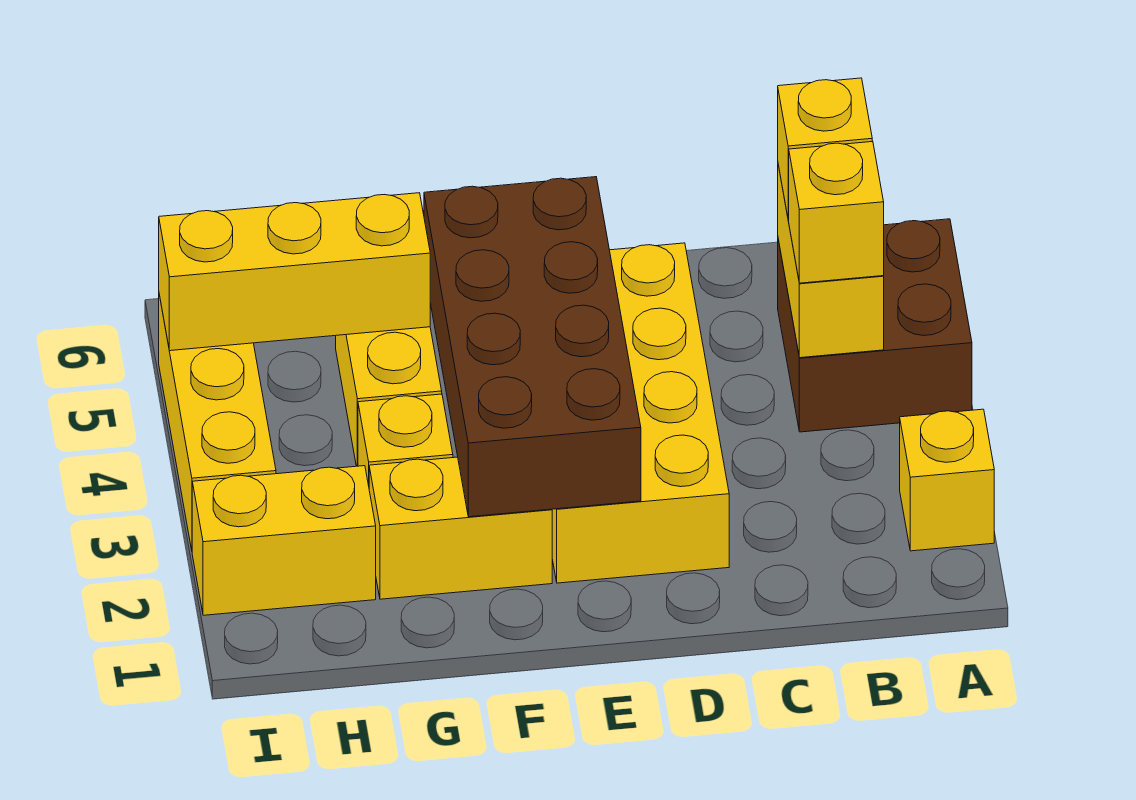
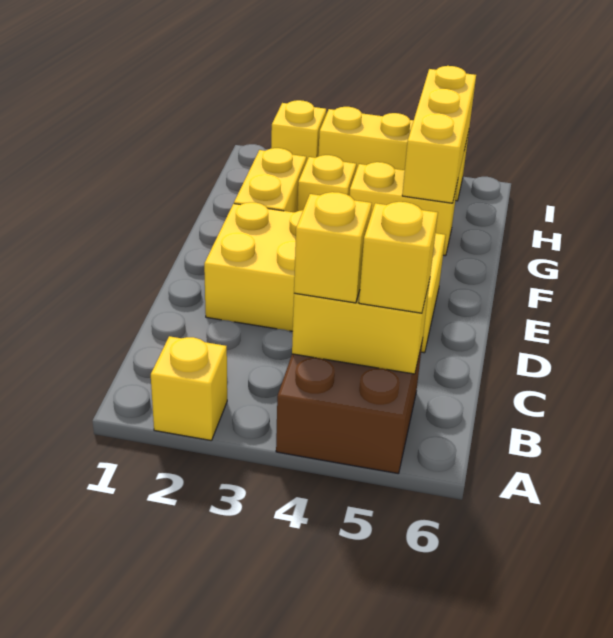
brown brick E2:F5 level 2 -> none
yellow brick H2:I2 level 1 -> yellow brick I2 level 1

